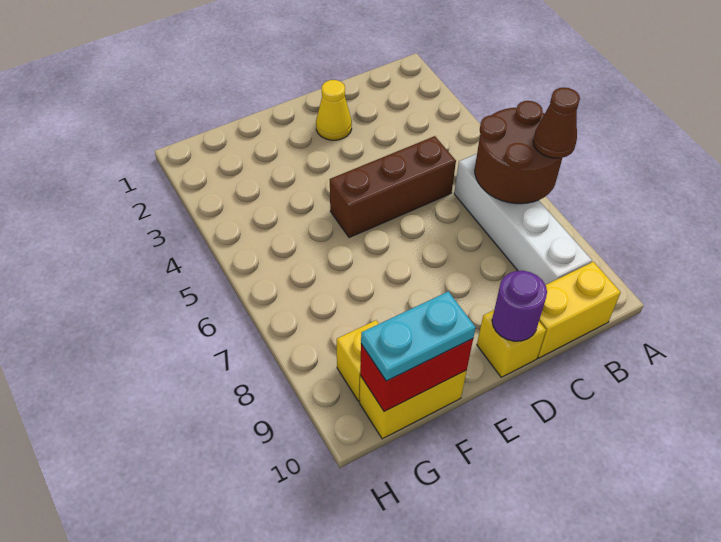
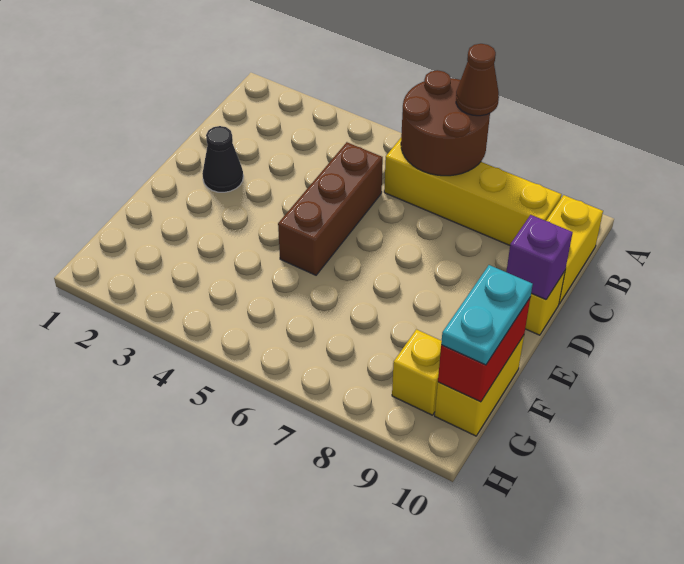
white brick B6:B9 level 1 -> yellow brick B6:B9 level 1
yellow cone D2 level 1 -> black cone D2 level 1
purple round brick D10 level 2 -> purple brick D10 level 2

